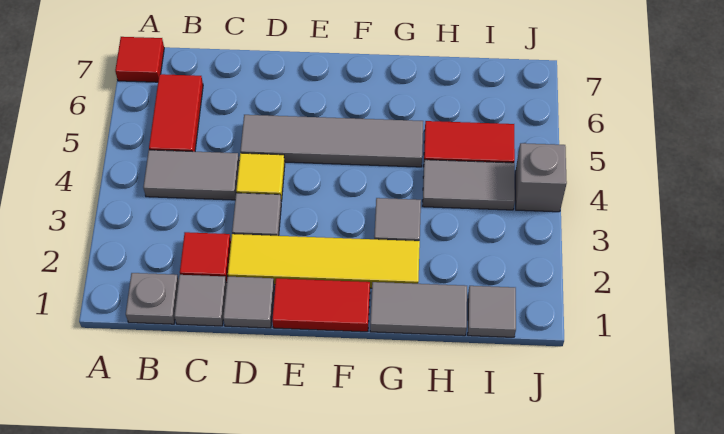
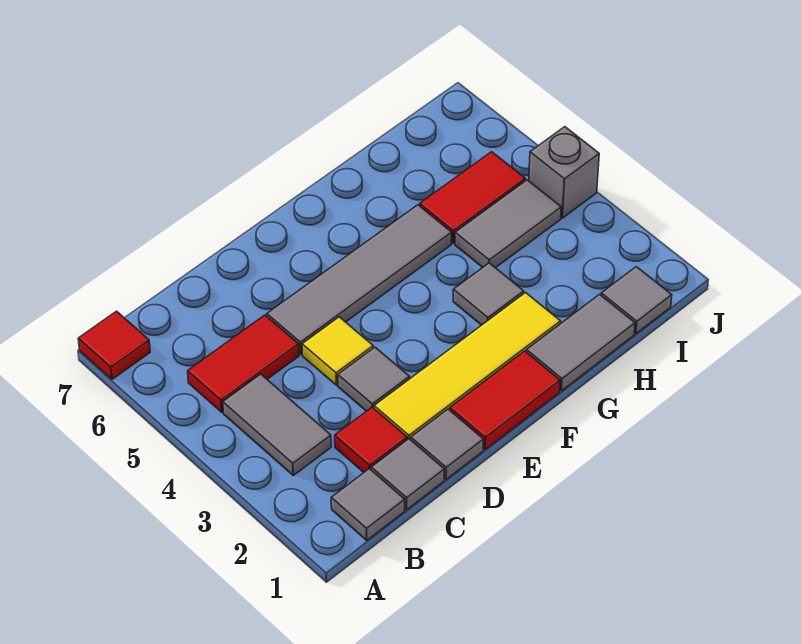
grey plate B1 level 1 -> grey tile B1 level 1
grey tile B4:C4 level 1 -> grey tile B3:B4 level 1
red tile B5:B6 level 1 -> red tile B5:C5 level 1

